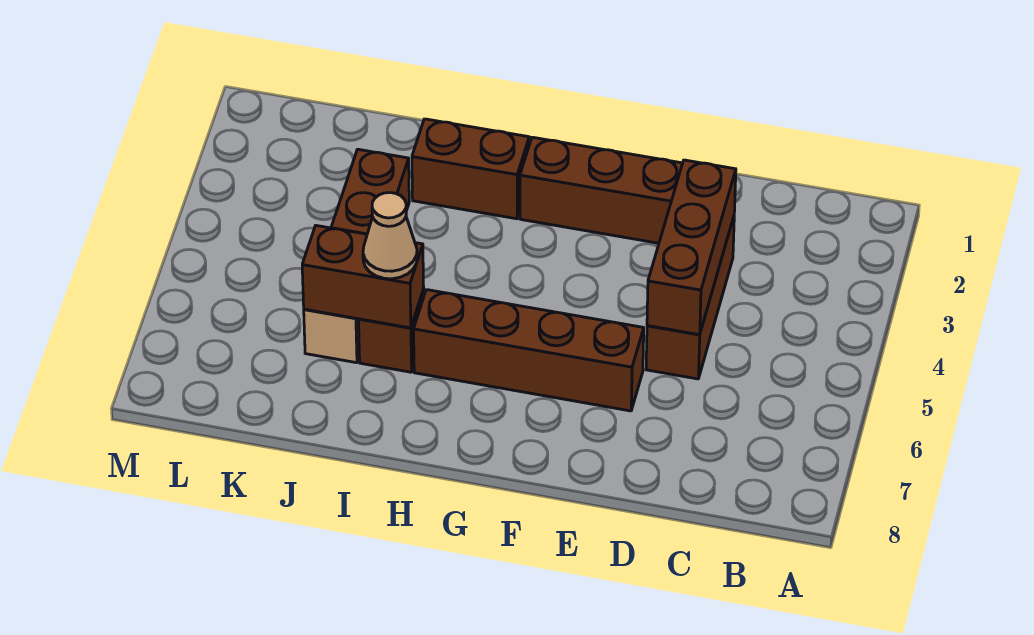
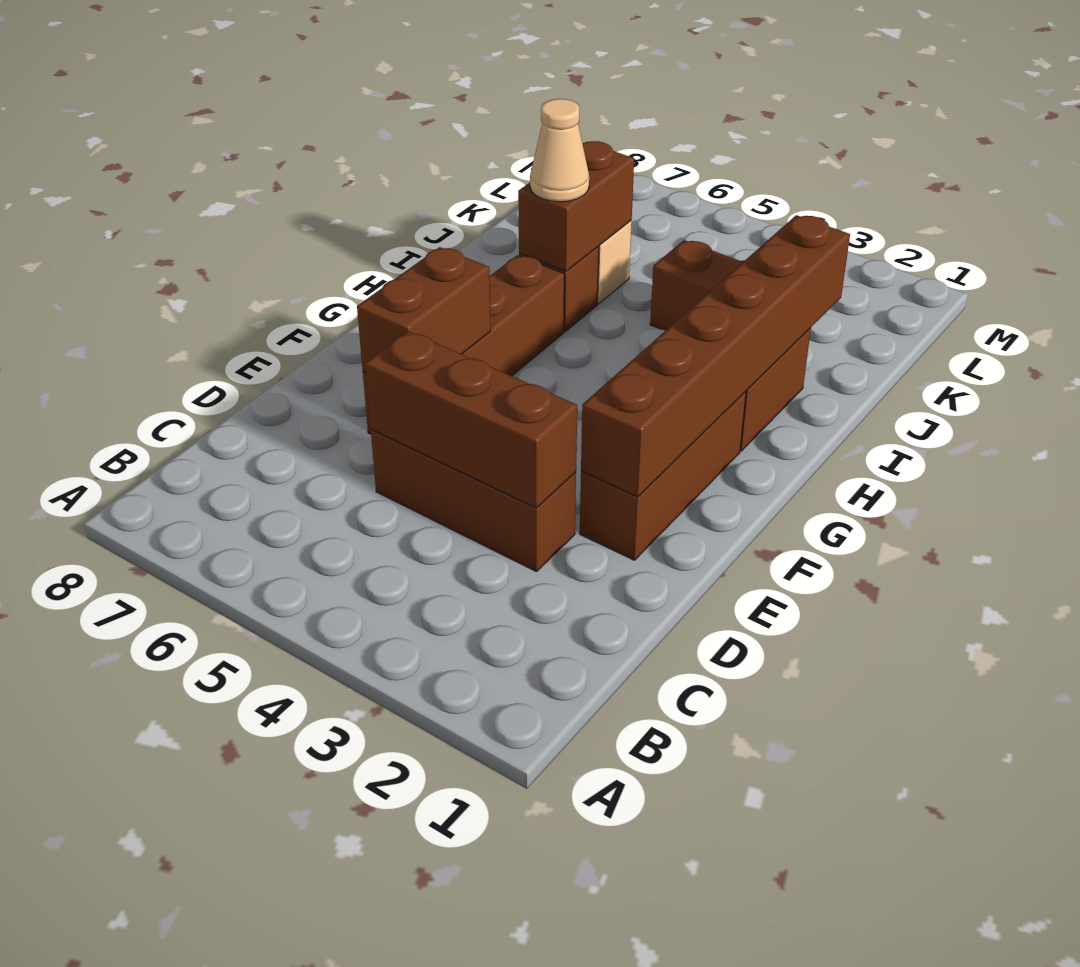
none -> brown brick E2:J2 level 2
none -> brown brick E6:F6 level 2

